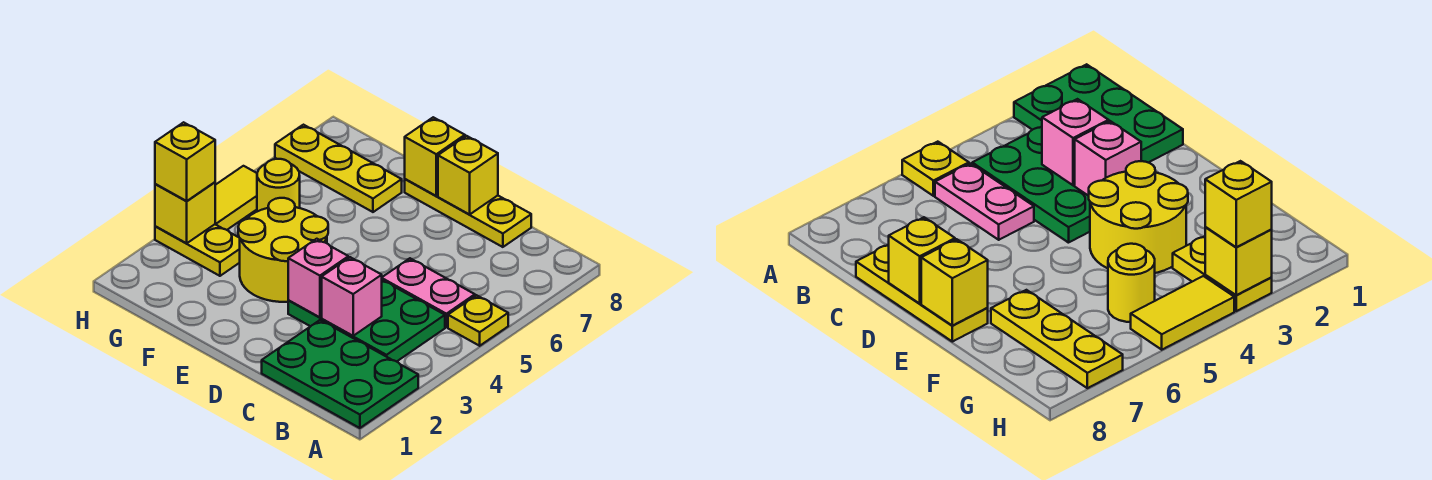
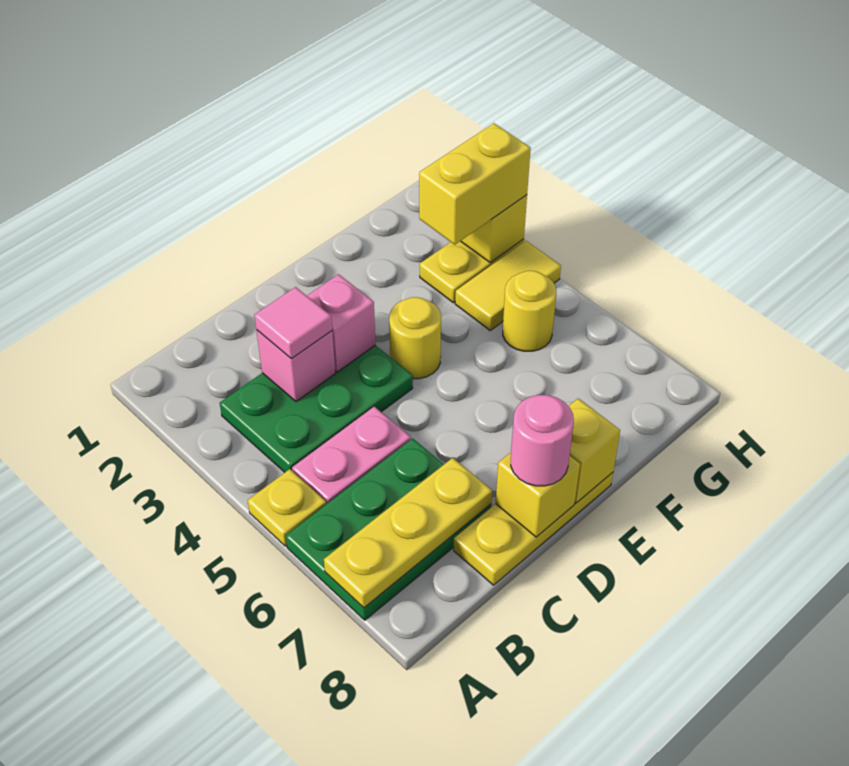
green plate A1:C2 level 1 -> green plate A6:C7 level 1
none -> pink tile C3 level 3
none -> pink round brick D8 level 3
yellow round brick E3:F4 level 1 -> yellow round brick E4 level 1
yellow plate F7:H7 level 1 -> yellow plate A7:C7 level 2
yellow brick H3 level 3 -> yellow brick G3:H3 level 3
yellow tile H4:H5 level 1 -> yellow tile G4:H4 level 1

